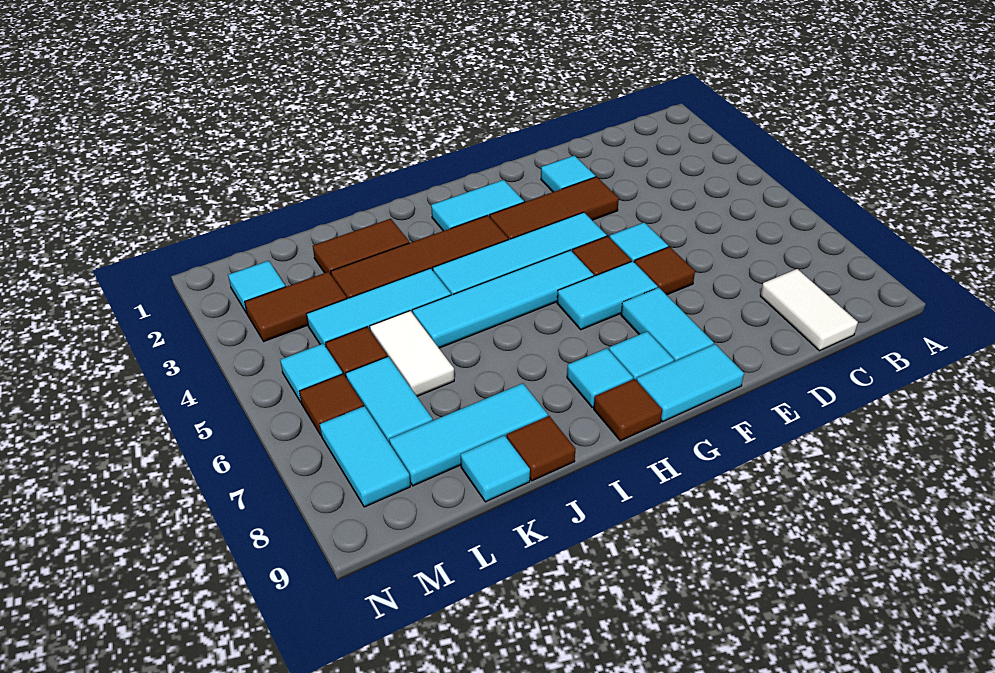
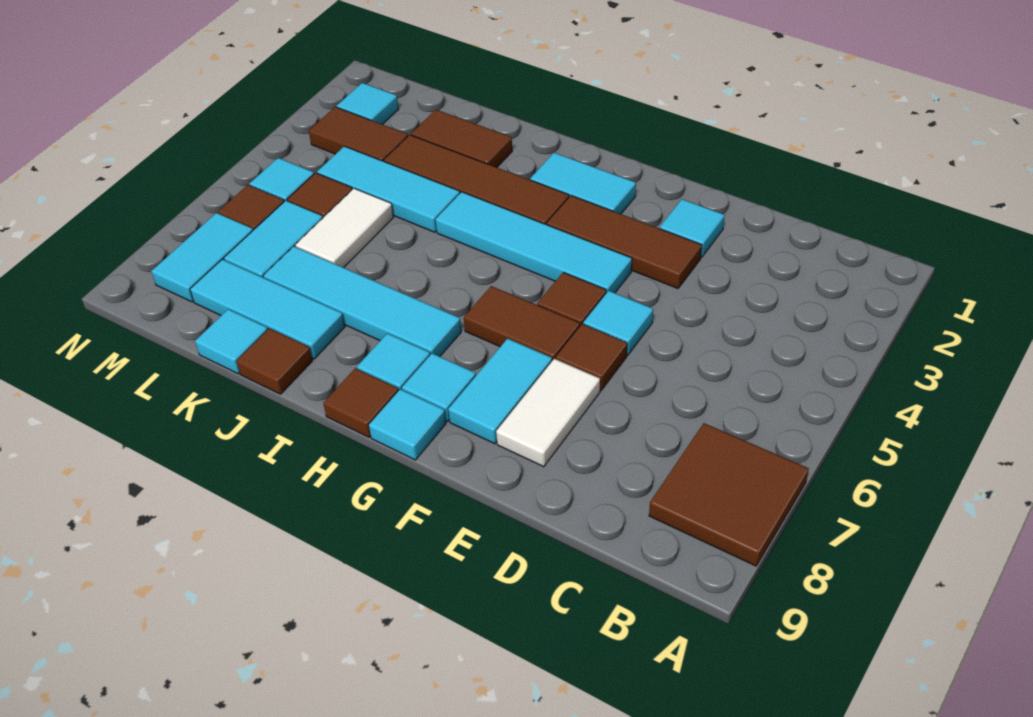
none -> brown tile A7:B8 level 1
white tile C8:C9 level 1 -> white tile E7:E8 level 1
cyan tile F6:G6 level 1 -> brown tile F6:G6 level 1
cyan tile F9:G9 level 1 -> cyan tile G9 level 1
cyan tile G5:J5 level 1 -> cyan tile H7:K7 level 1

